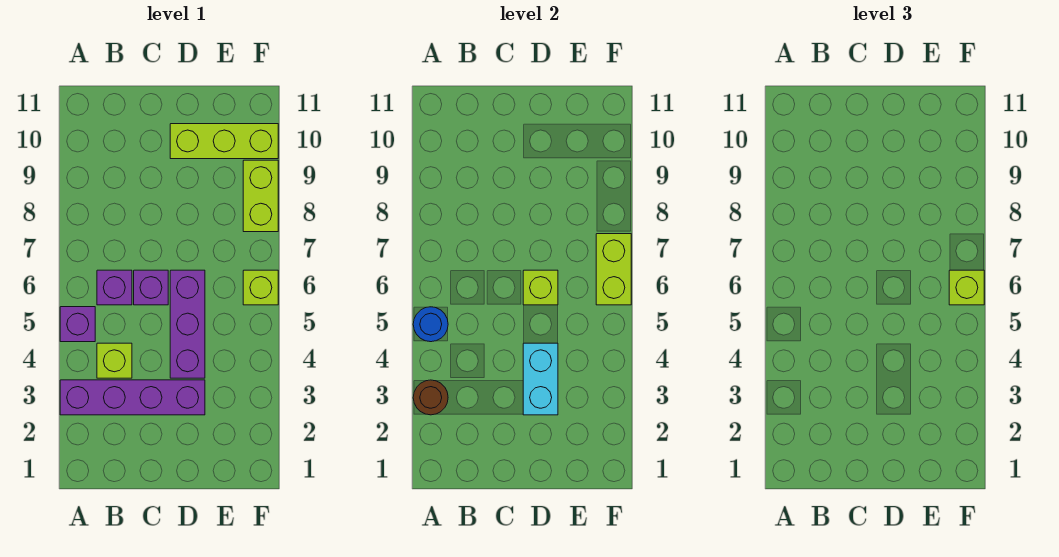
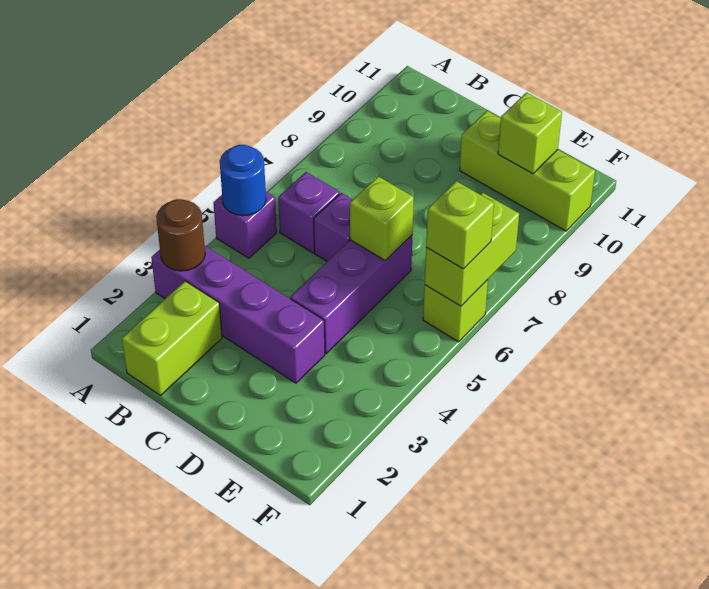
lime brick B4 level 1 -> lime brick E10 level 2
cyan brick D3:D4 level 2 -> none
lime brick F8:F9 level 1 -> lime brick B1:B2 level 1

